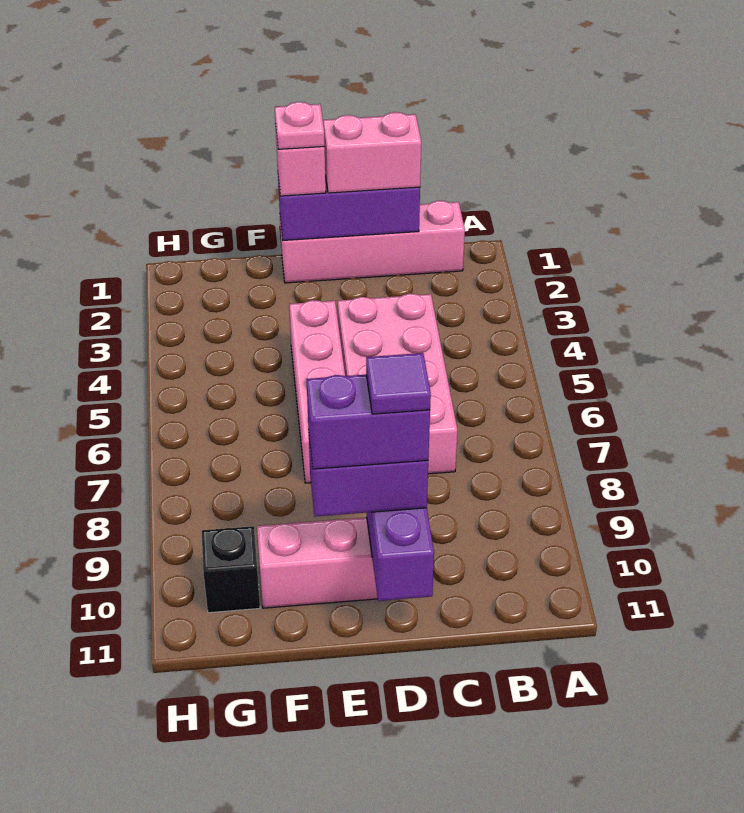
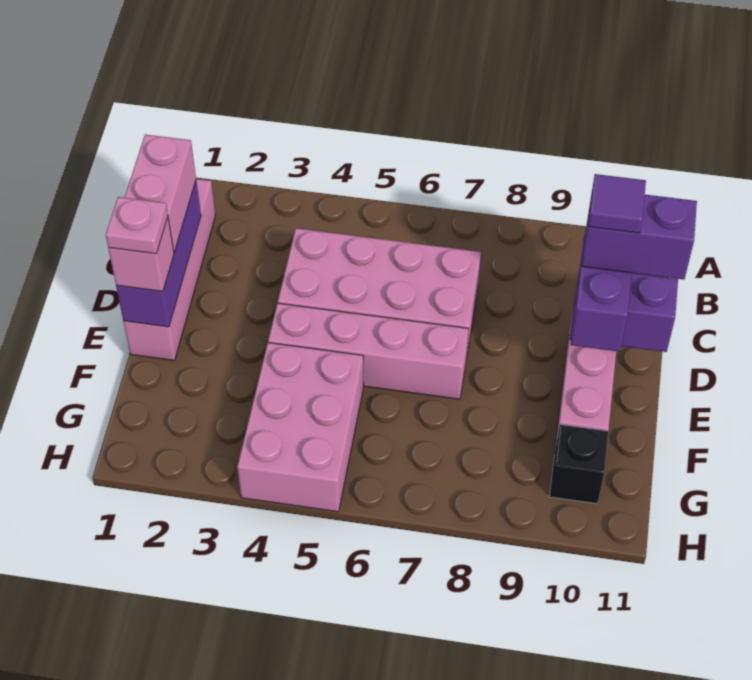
purple brick D10:E10 level 4 -> purple brick D10:D11 level 4
none -> pink brick F4:H5 level 1

